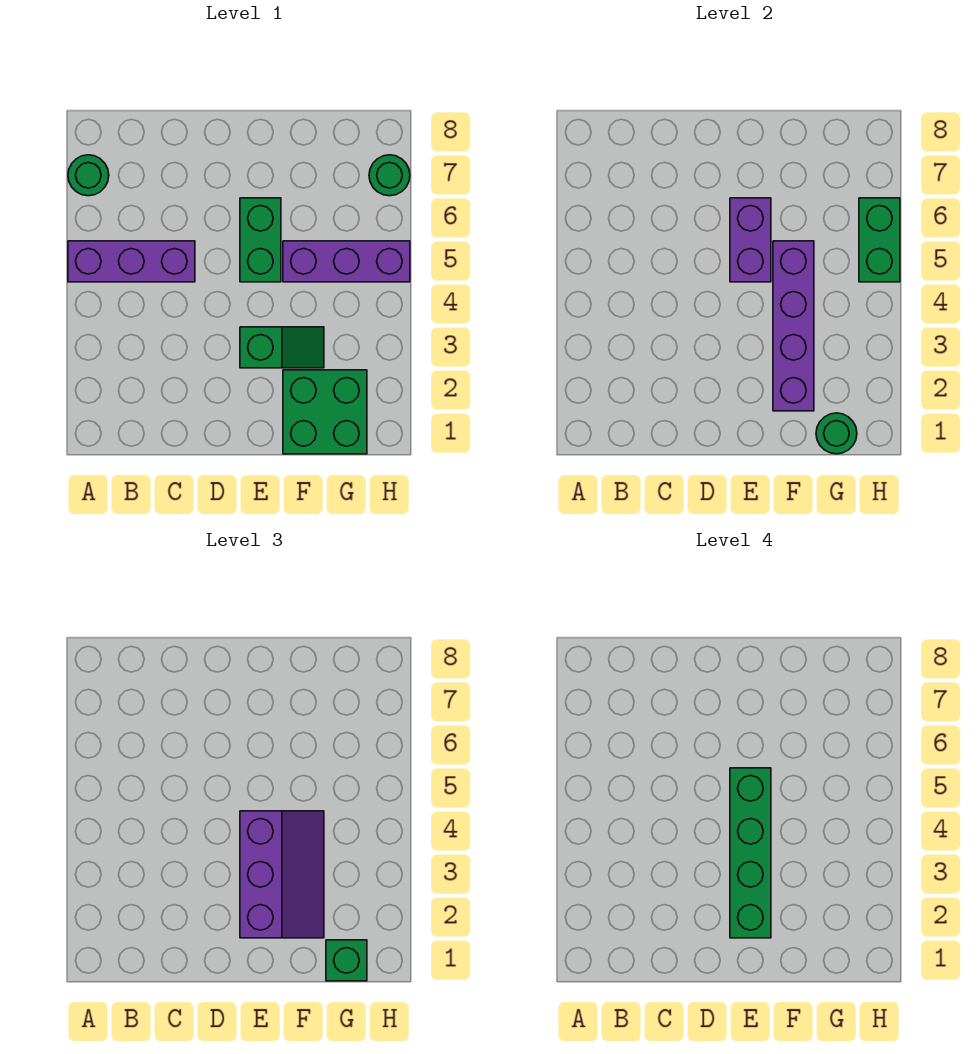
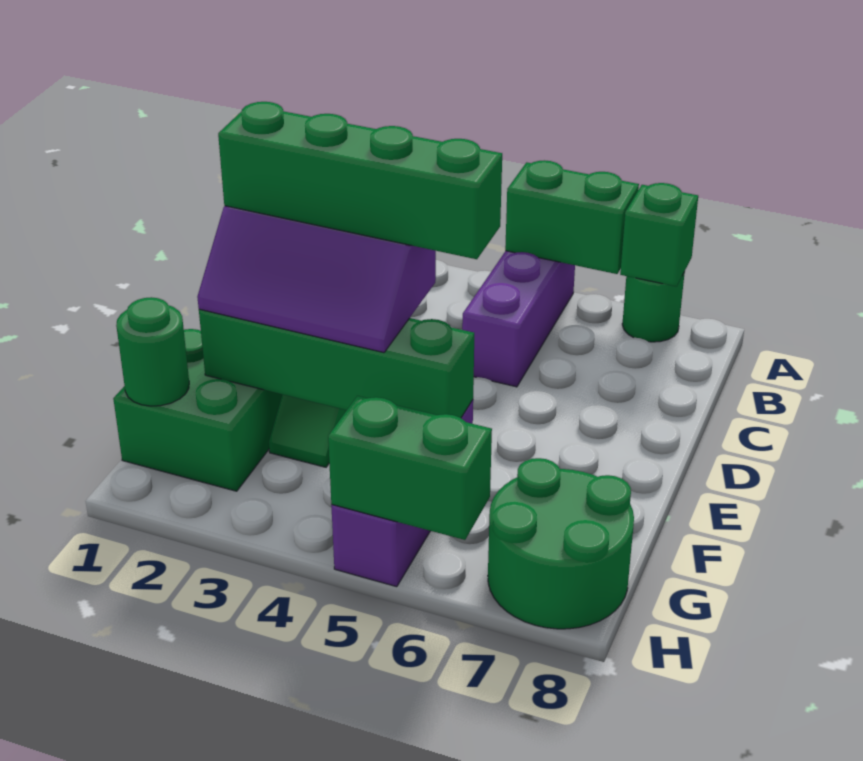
green brick E5:E6 level 1 -> green brick A5:A6 level 2
purple brick E5:E6 level 2 -> none
purple brick F2:F5 level 2 -> green brick F2:F5 level 2
green brick G1 level 3 -> green brick A7 level 2
green round brick H7 level 1 -> green round brick G7:H8 level 1

